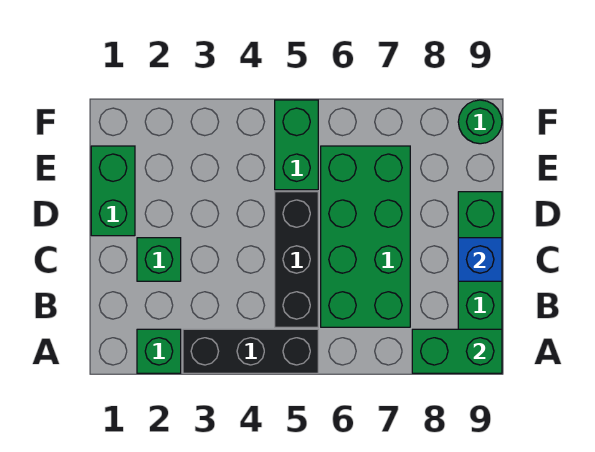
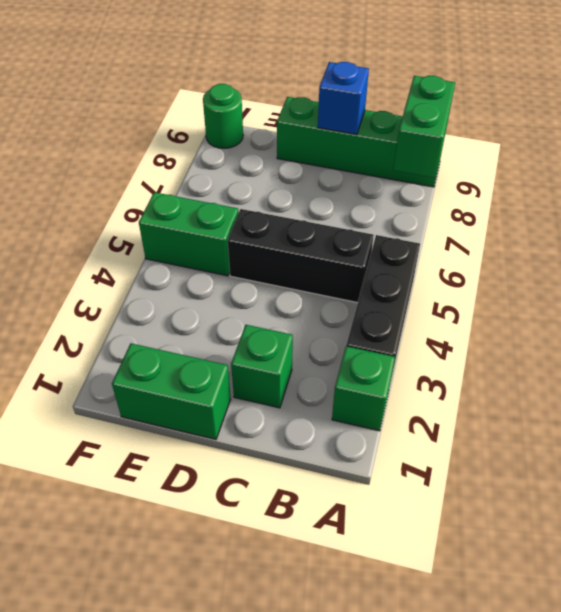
green brick B6:E7 level 1 -> none

